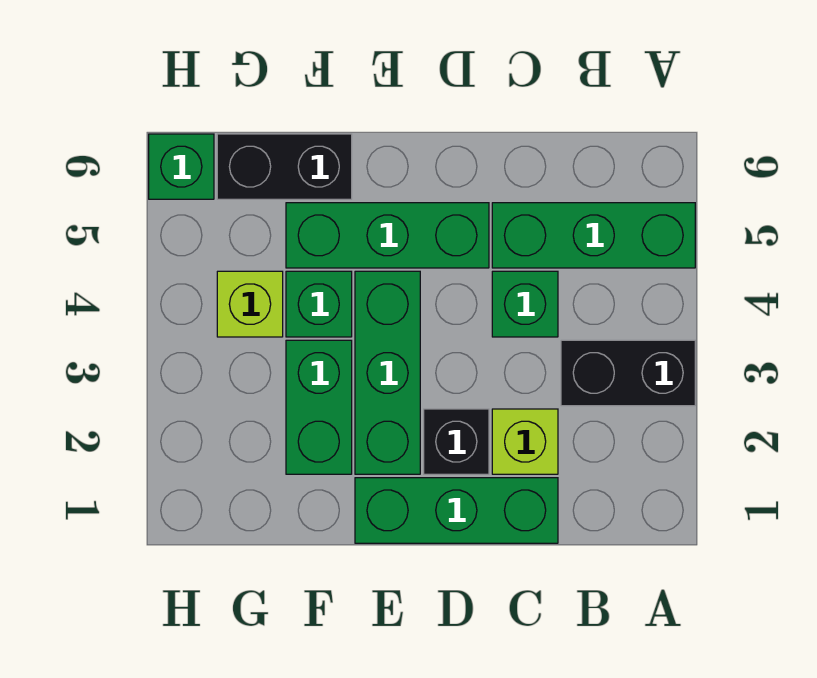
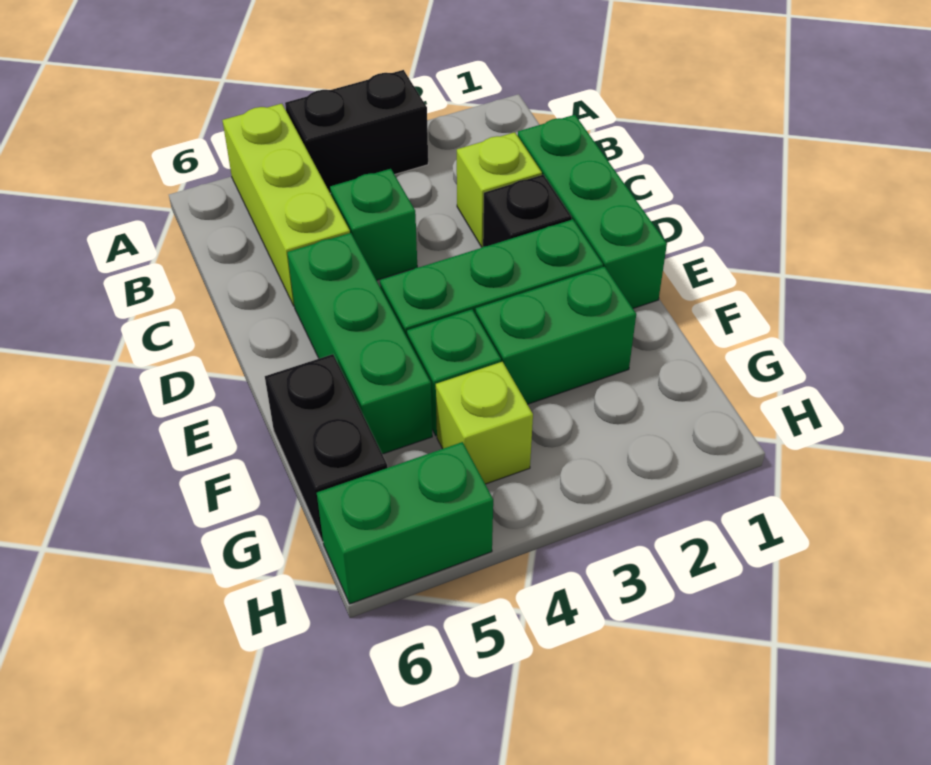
black brick A3:B3 level 1 -> black brick A3:A4 level 1
green brick A5:C5 level 1 -> lime brick A5:C5 level 1
green brick H6 level 1 -> green brick H5:H6 level 1

